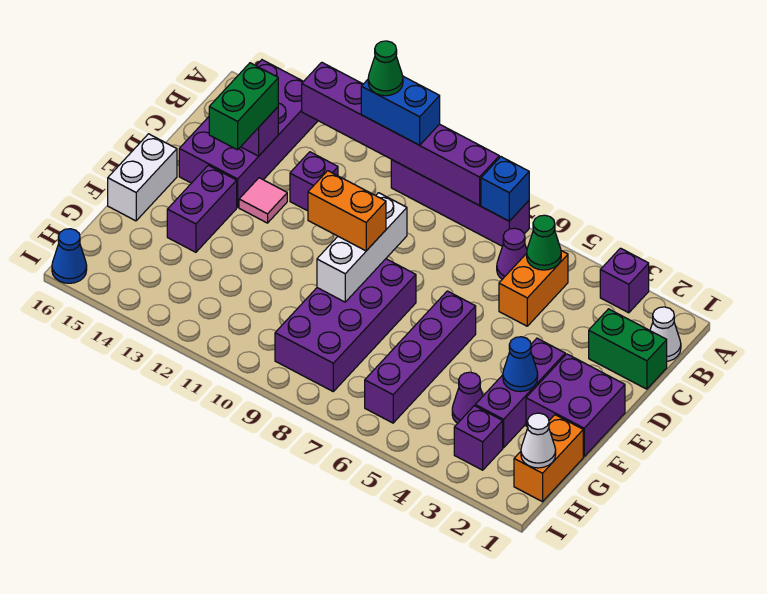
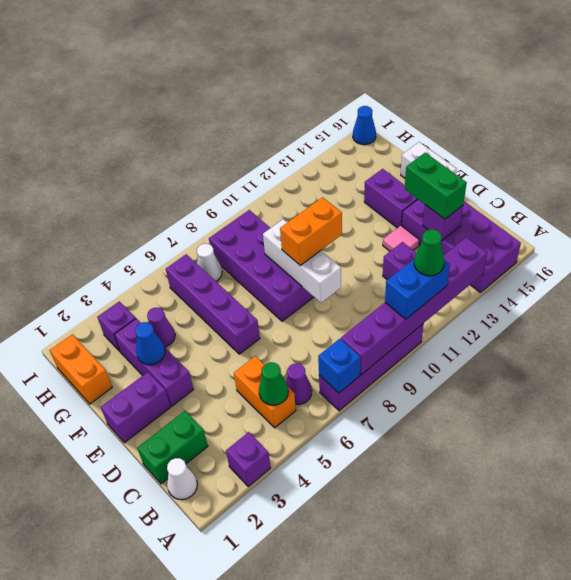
purple brick E1:F2 level 1 -> purple brick E1:E2 level 1
white cone H1 level 2 -> white cone H7 level 1

